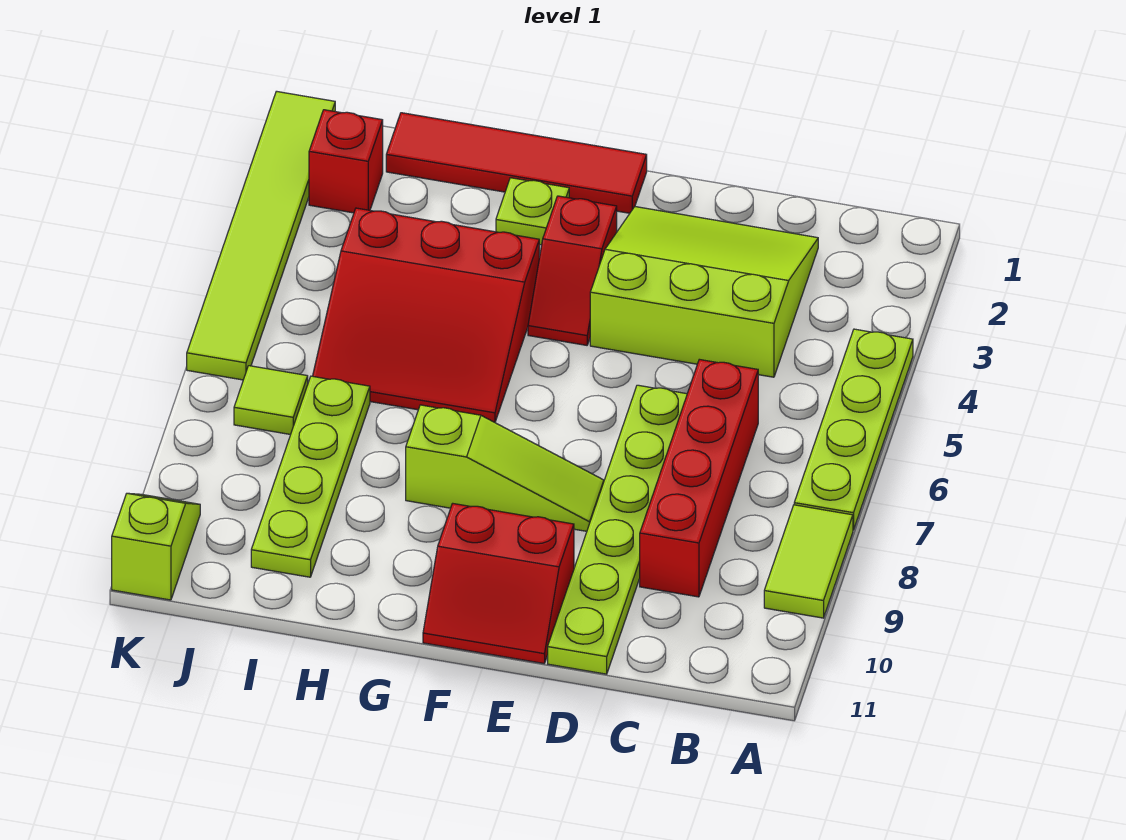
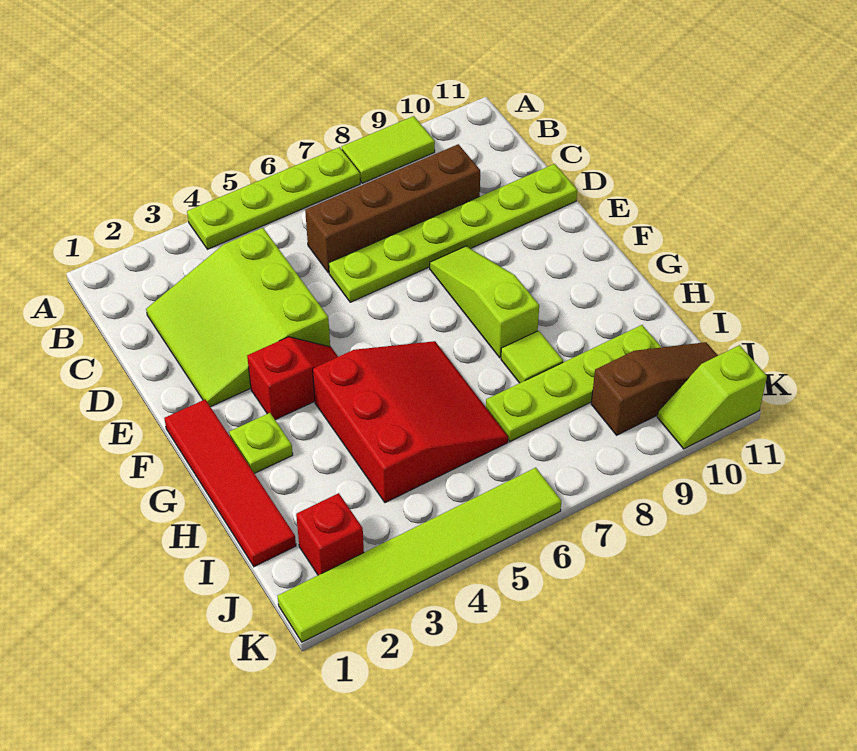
red brick C6:C9 level 1 -> brown brick C6:C9 level 1
red slope E10:F11 level 1 top 10 -> none
lime tile J7 level 1 -> lime tile H8 level 1
none -> brown slope J9:J11 level 1 top 9

